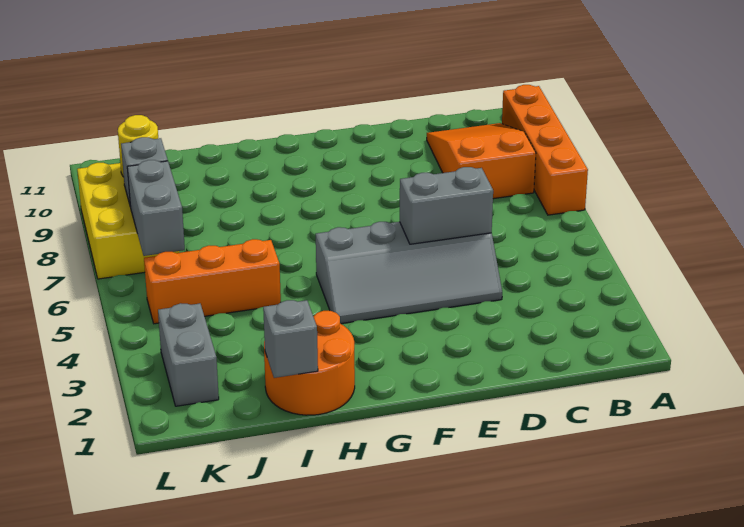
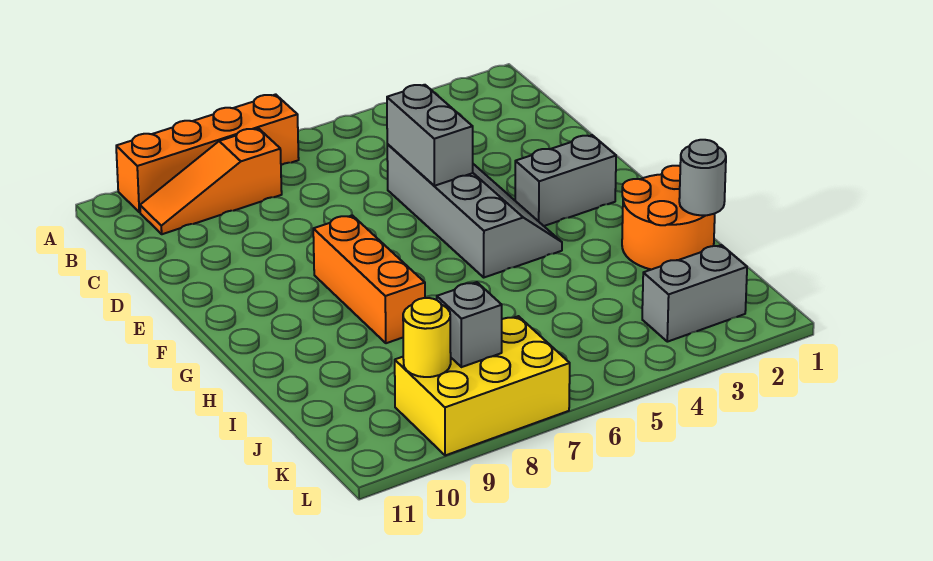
orange slope B8:C10 level 1 top 8 -> orange slope B8:B10 level 1 top 8
grey brick I1 level 2 -> grey round brick I1 level 2
orange brick I5:K5 level 1 -> orange brick F8:H8 level 1
grey brick K6:K7 level 2 -> grey brick F2:F3 level 1

